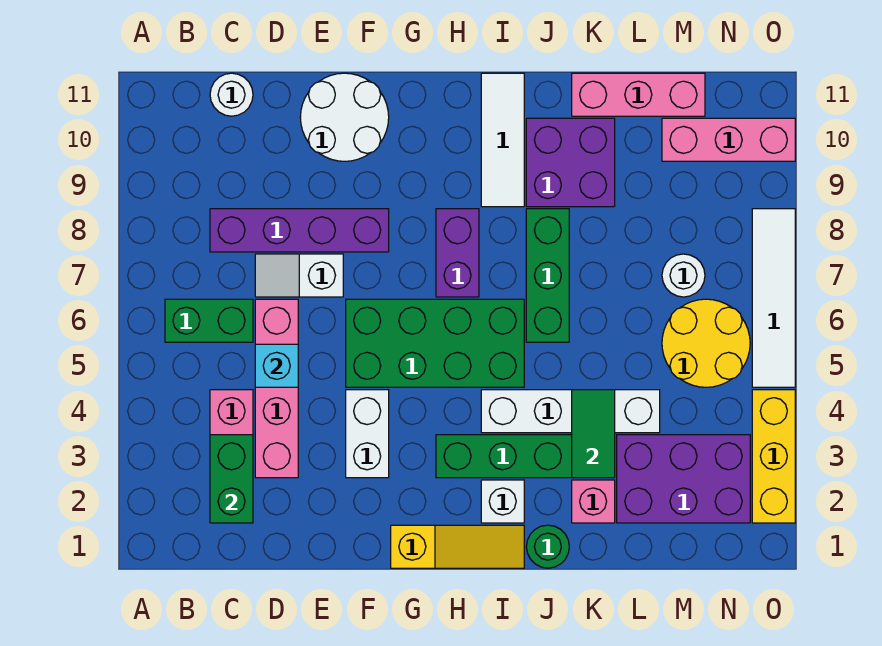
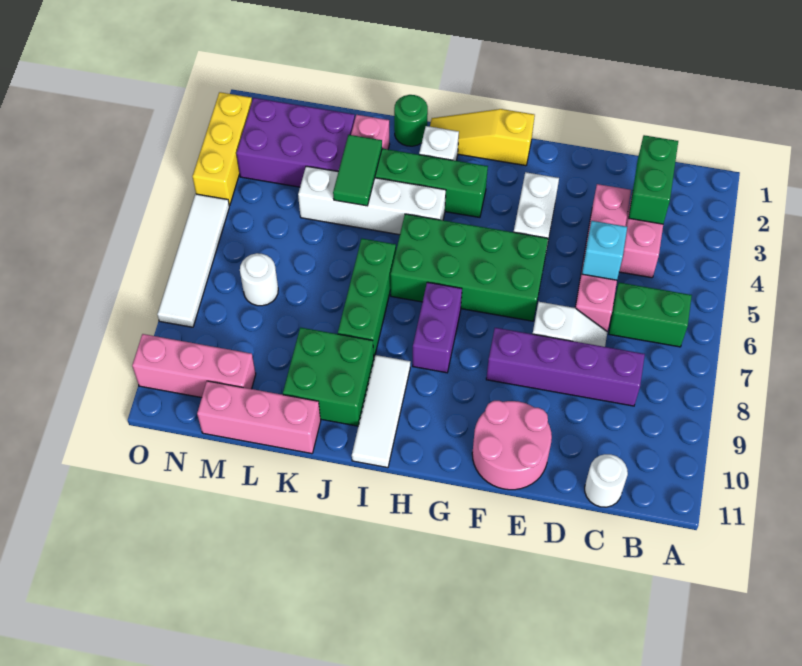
white round brick E10:F11 level 1 -> pink round brick E10:F11 level 1
purple brick J9:K10 level 1 -> green brick J9:K10 level 1
yellow round brick M5:N6 level 1 -> none

